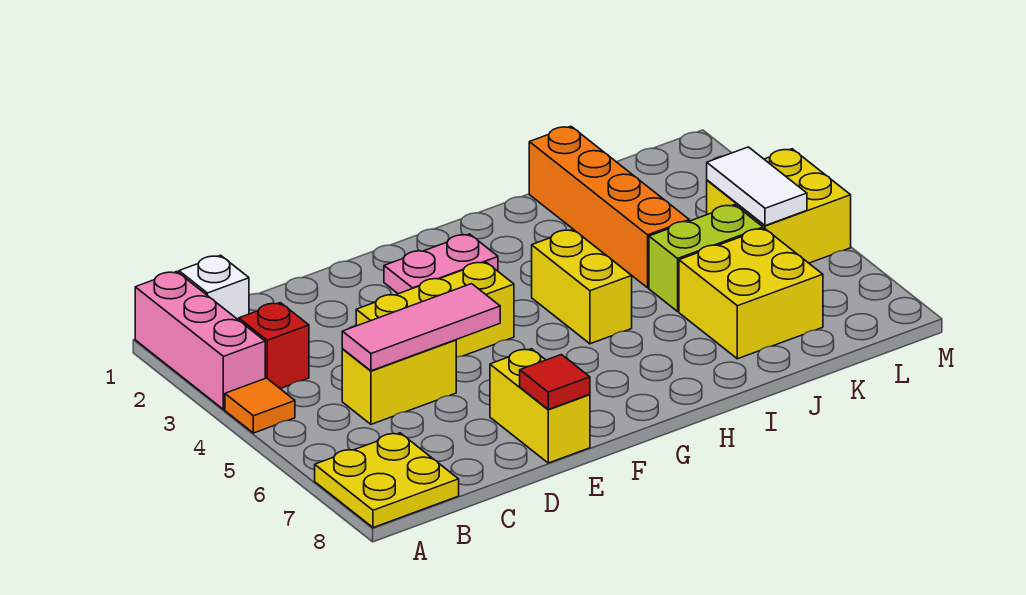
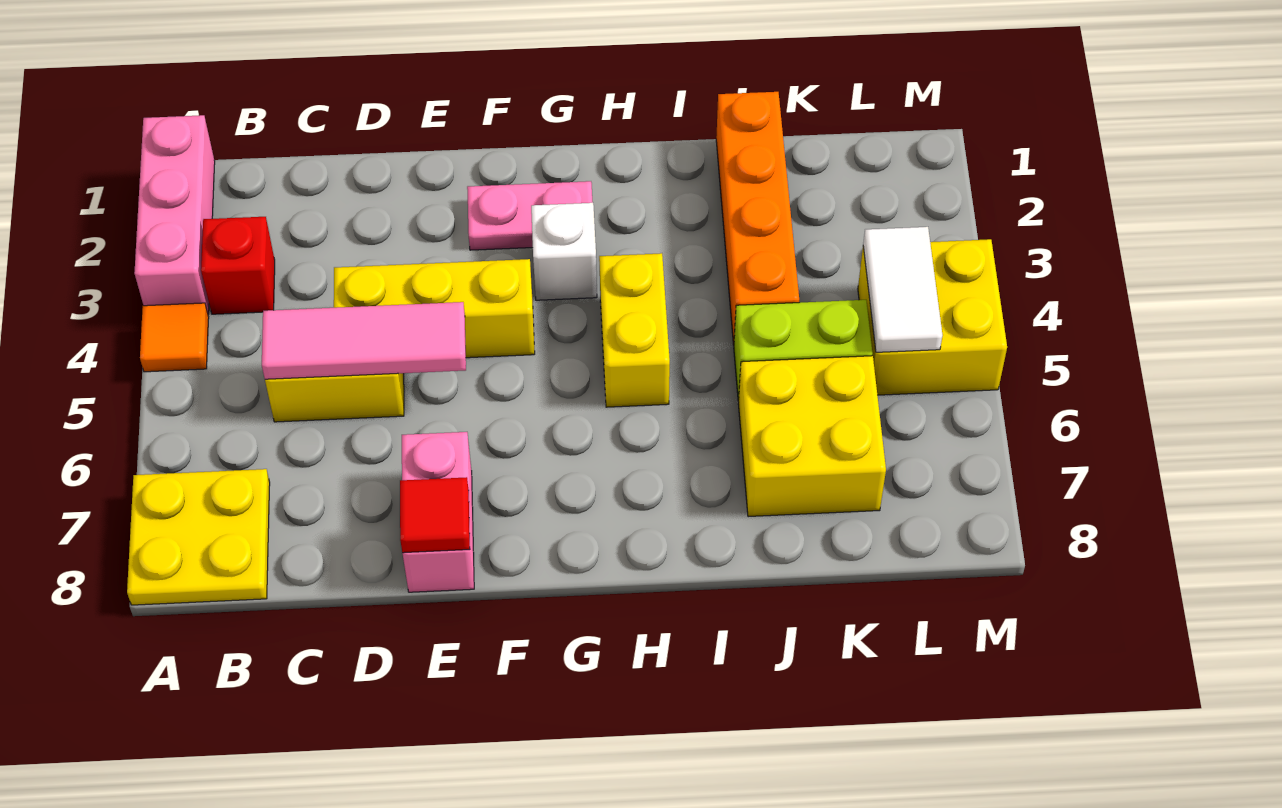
white brick B1 level 1 -> white brick G3 level 1
yellow brick E7:E8 level 1 -> pink brick E7:E8 level 1

